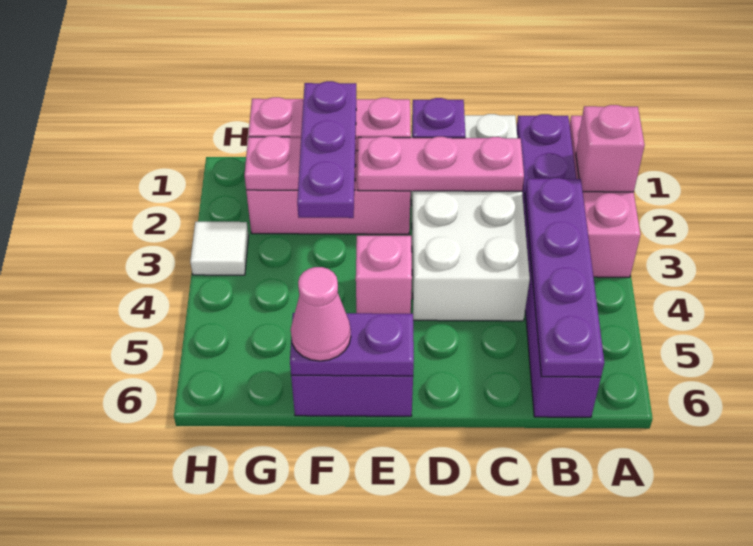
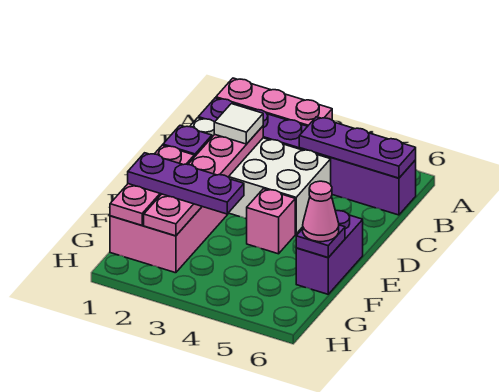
pink brick A2 level 2 -> none
purple plate B3:B6 level 2 -> purple plate B4:B6 level 2
purple plate E6:F6 level 2 -> purple plate F6 level 2
white tile H3 level 1 -> white tile C2 level 3

